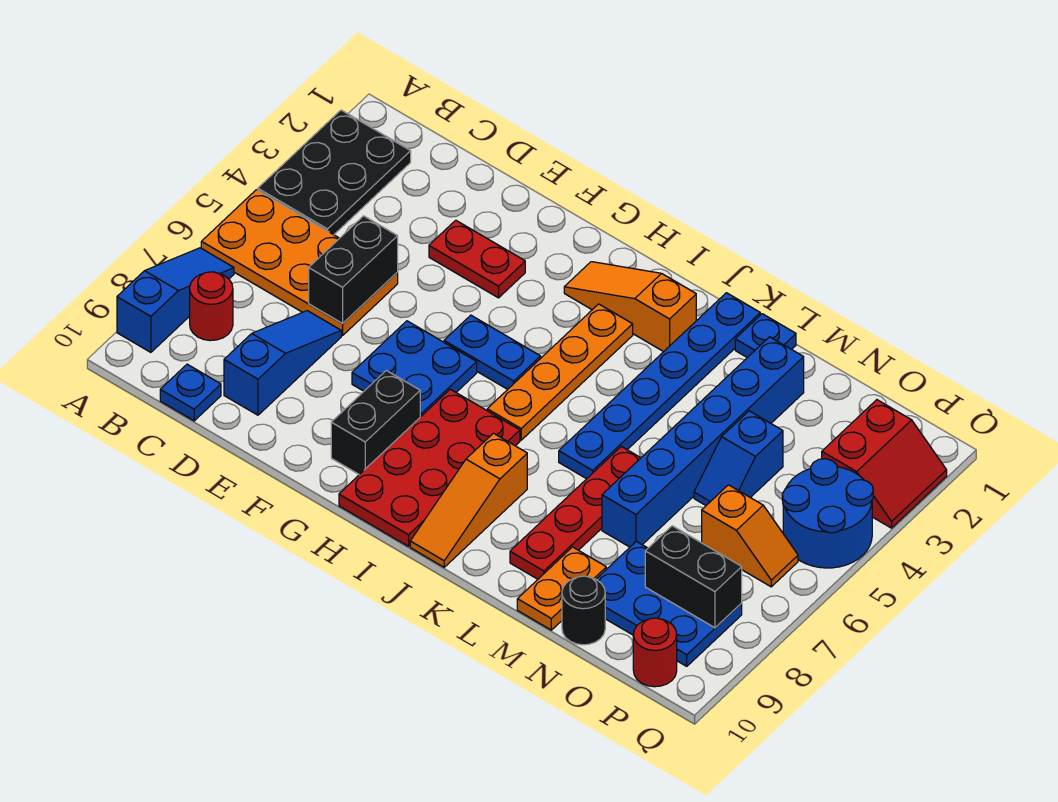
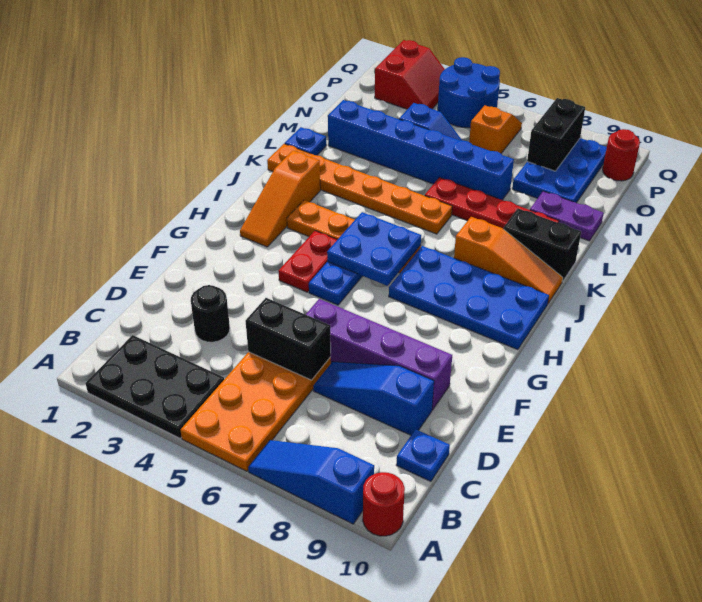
red round brick B8 level 1 -> red round brick A10 level 1
red plate E3:F3 level 1 -> red plate G4:H4 level 1
none -> purple brick E6:E9 level 1
blue plate F6:G7 level 1 -> blue plate H5:I6 level 2
black brick G8:G9 level 1 -> black brick K9:K10 level 1
red plate H7:I10 level 1 -> blue plate H7:I10 level 1
blue plate K1:K6 level 1 -> orange plate K1:K6 level 1
orange plate M9:M10 level 1 -> purple plate M9:M10 level 1
black round brick N10 level 1 -> black round brick D3 level 1
red slope P2:Q3 level 1 top P -> red slope P2:Q3 level 1 top 2

